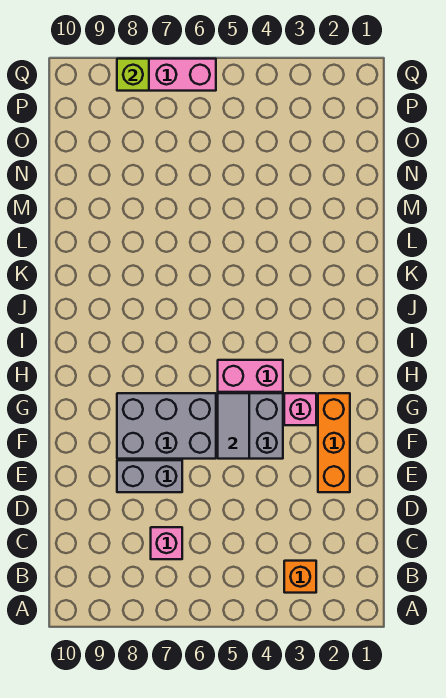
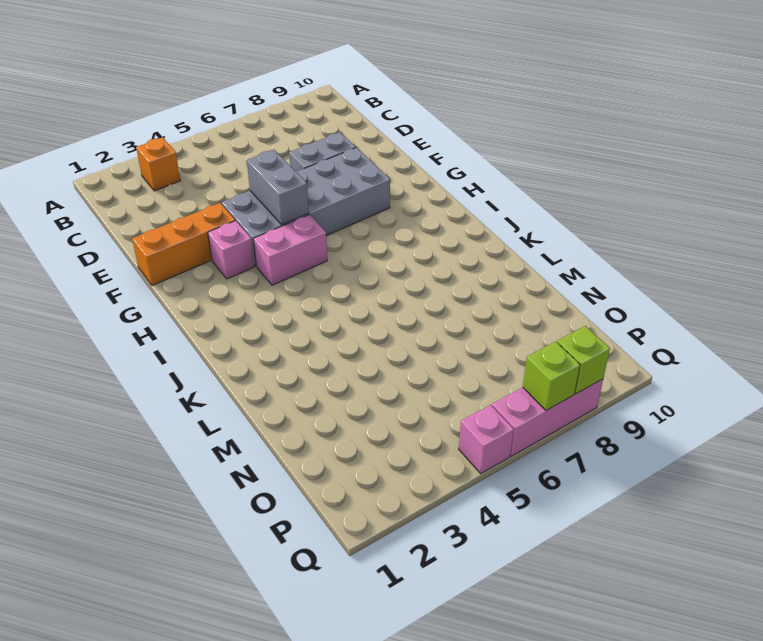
pink brick C7 level 1 -> pink brick Q5 level 1
orange brick E2:G2 level 1 -> orange brick F1:F3 level 1
grey tile F5:G5 level 2 -> grey brick F5:G5 level 2
none -> lime brick Q7 level 2

